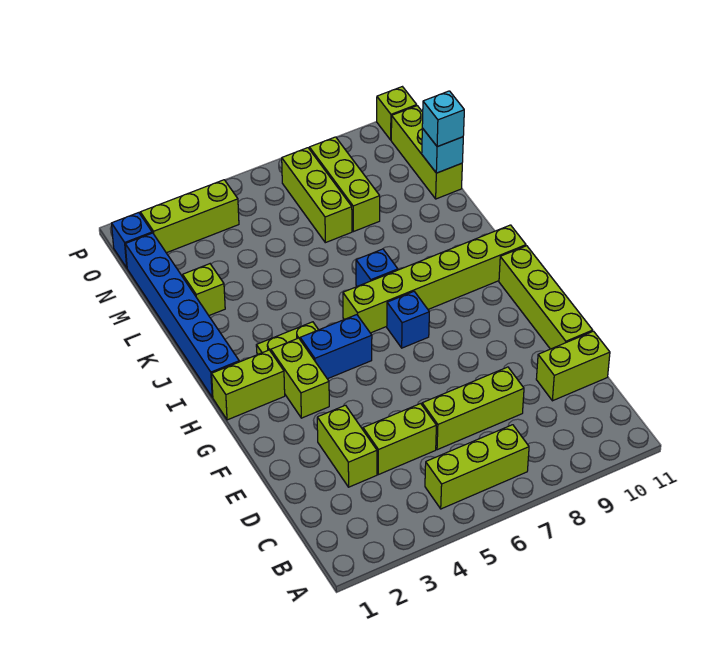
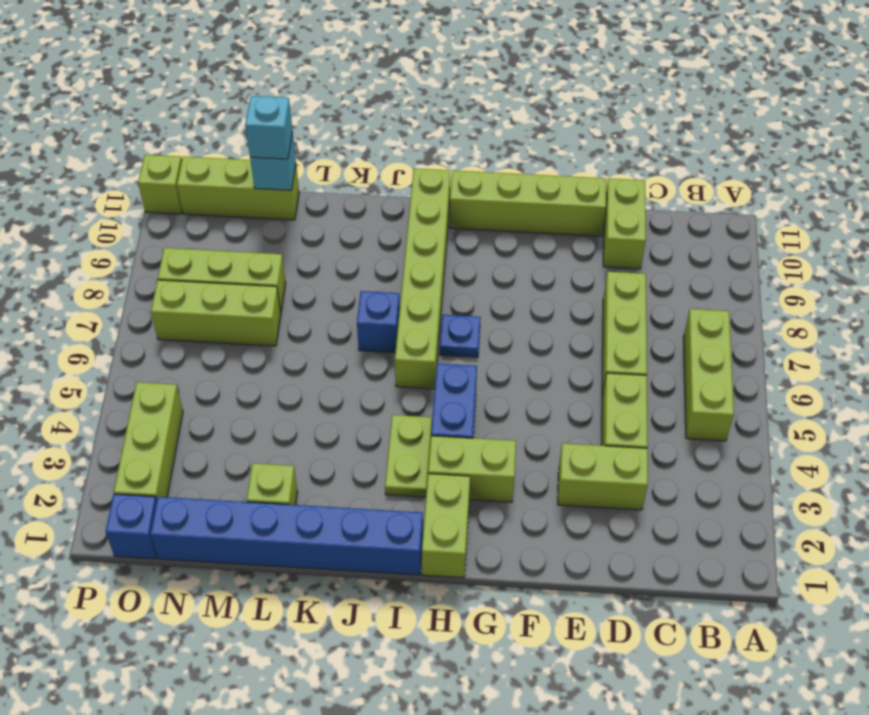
blue brick H7 level 1 -> blue plate H7 level 1

